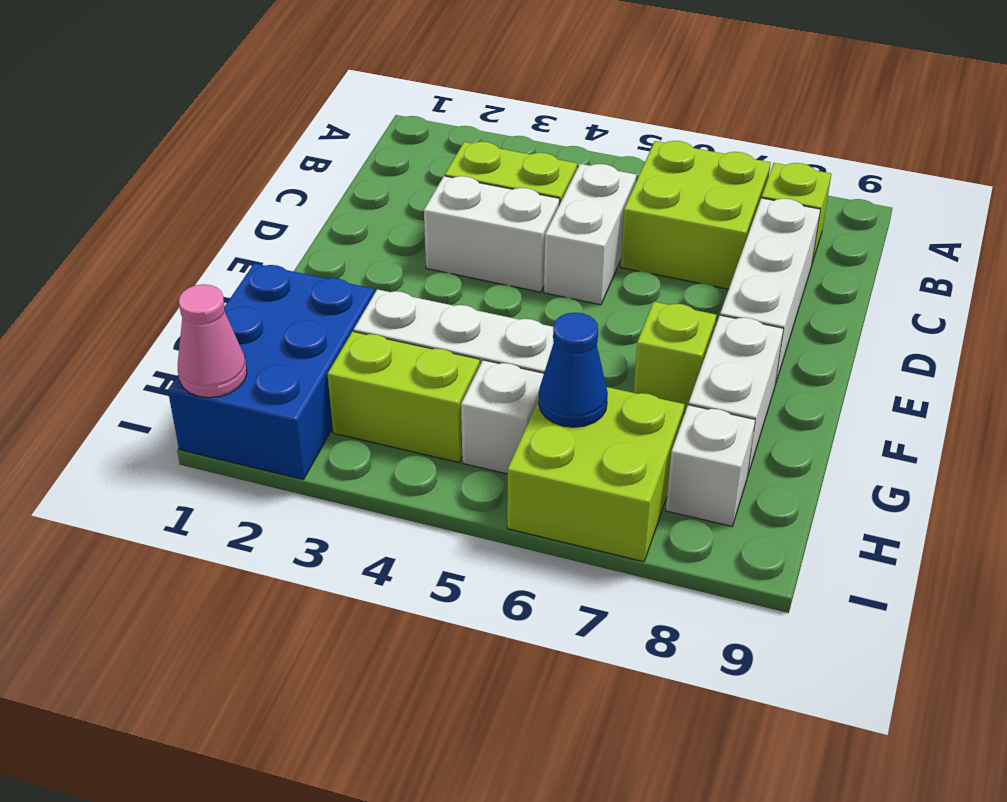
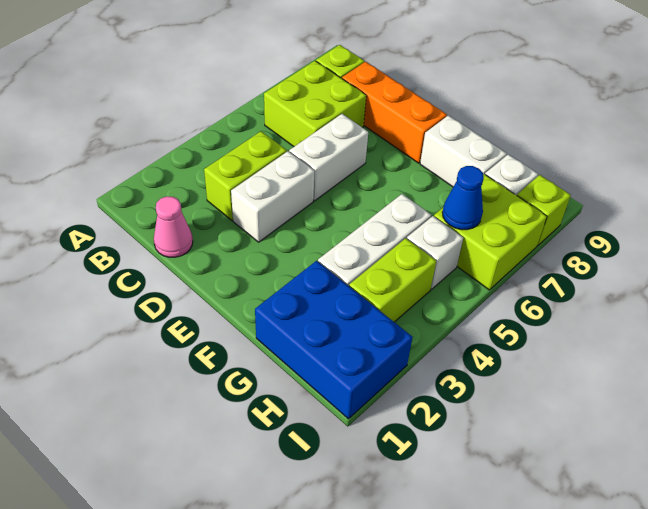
white brick C5:D5 level 1 -> white brick D5:D6 level 1
white brick C8:E8 level 1 -> orange brick C8:E8 level 1
lime brick F7 level 1 -> lime brick I8 level 1
pink cone I1 level 2 -> pink cone C1 level 1

